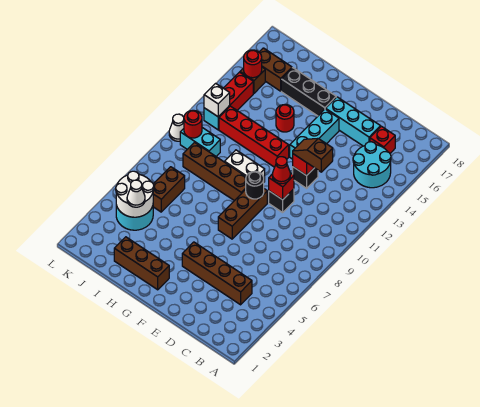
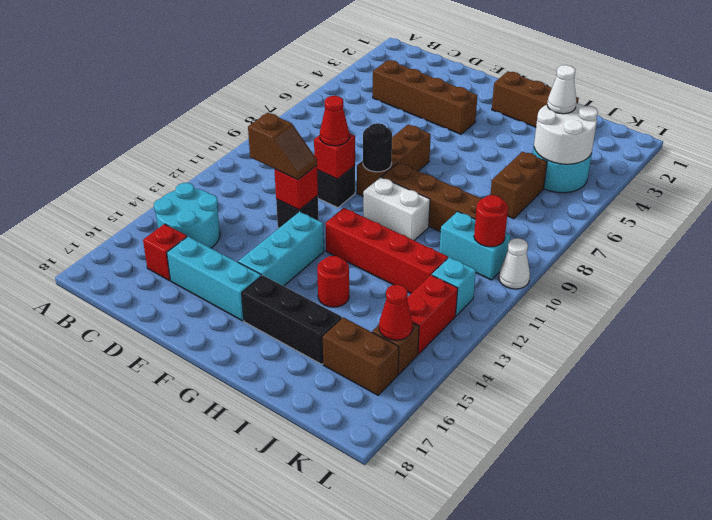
white brick K12 level 2 -> none
red round brick K15 level 2 -> red cone K15 level 2

